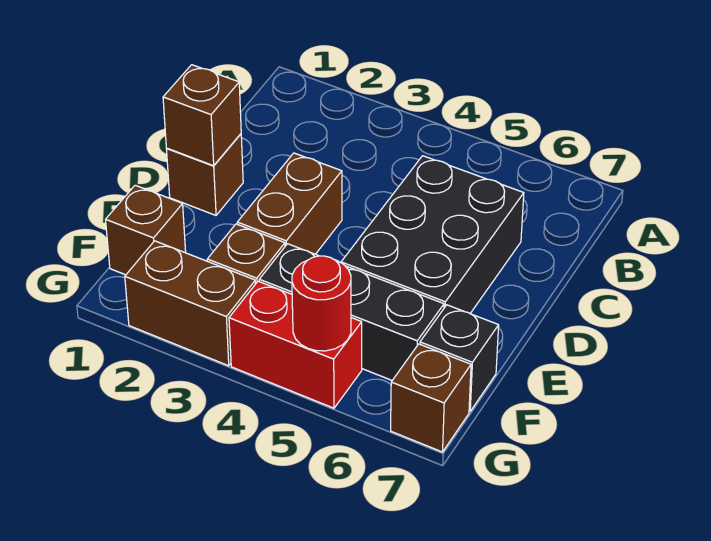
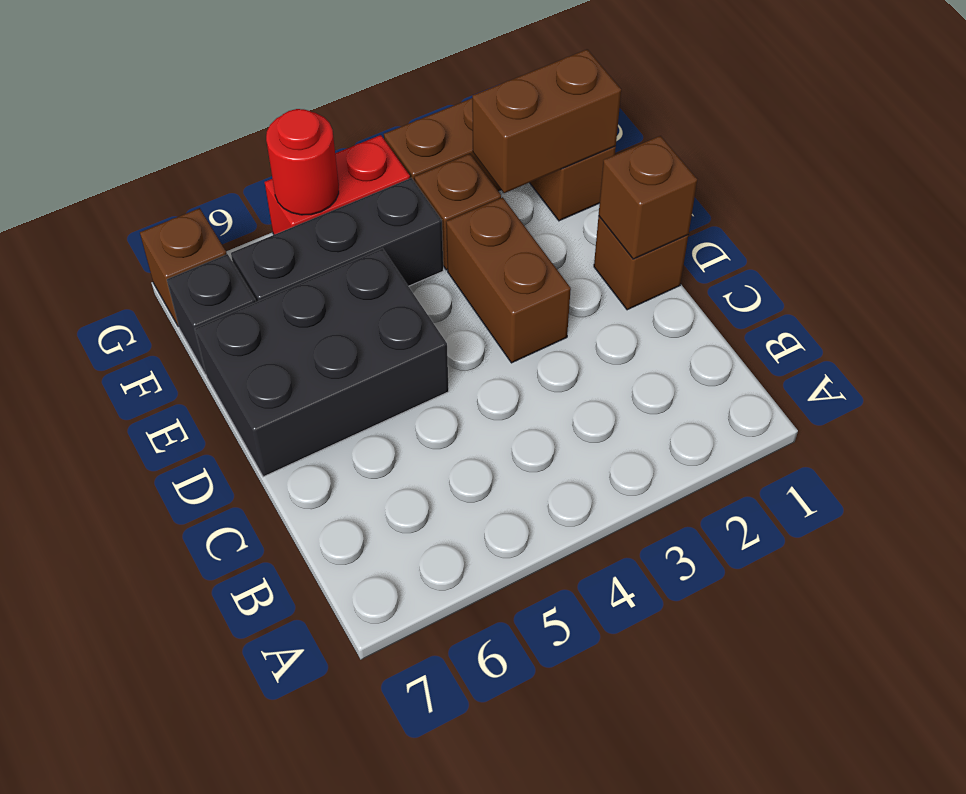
black brick C5:E6 level 1 -> black brick D5:E7 level 1
none -> brown brick F1:F2 level 2

